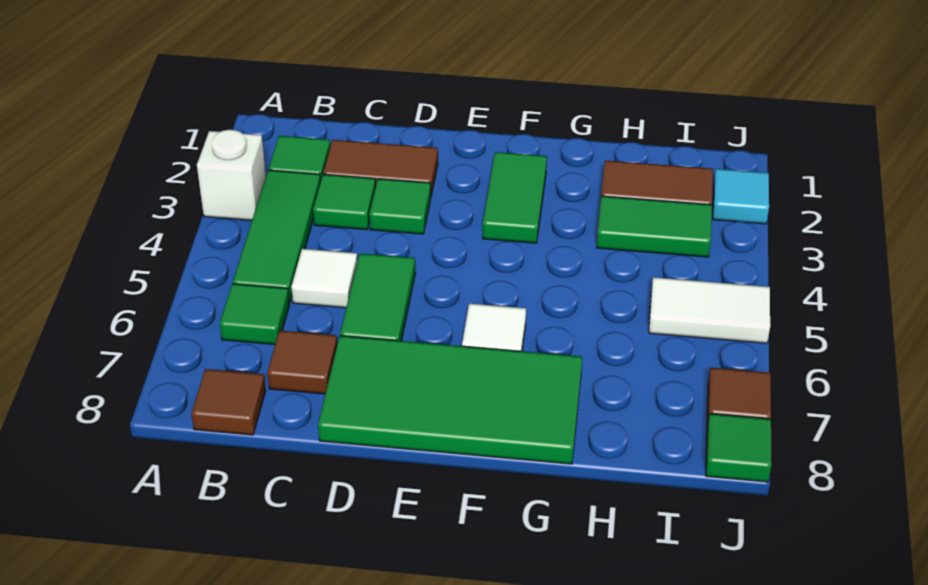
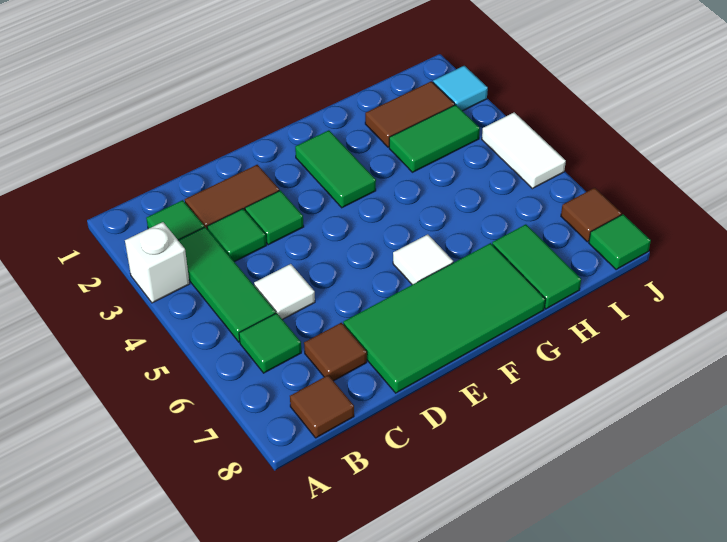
green tile D5:D6 level 1 -> green tile H7:H8 level 1
white tile I5:J5 level 1 -> white tile J4:J5 level 1

